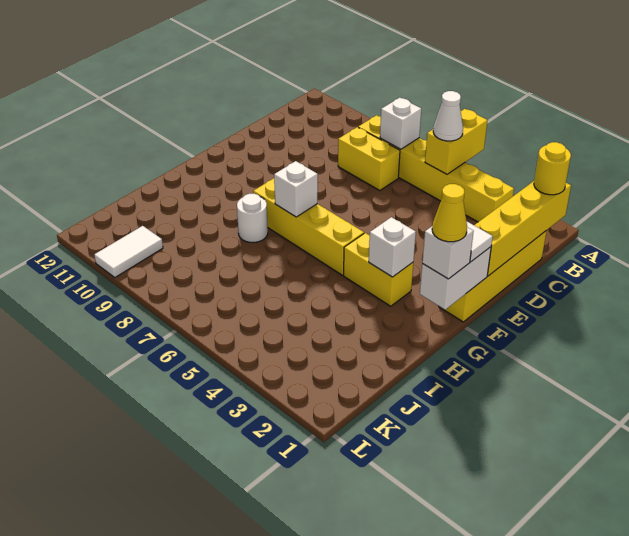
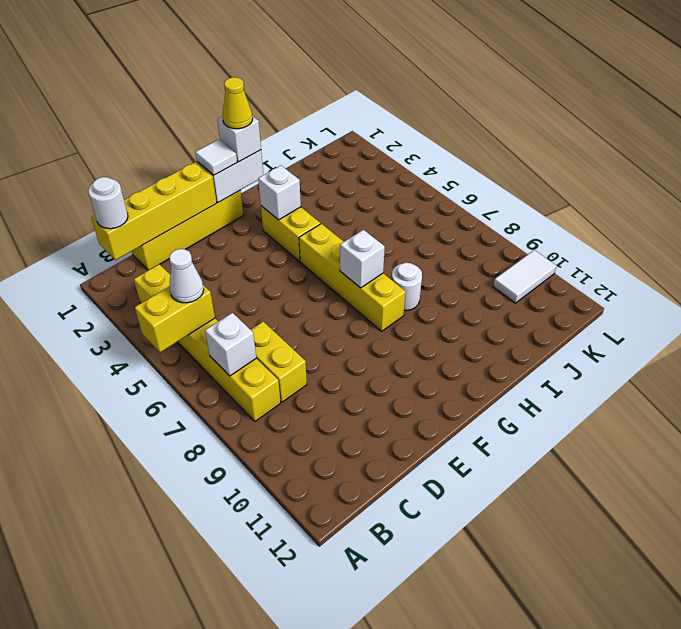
yellow round brick B1 level 3 -> white round brick B1 level 3

